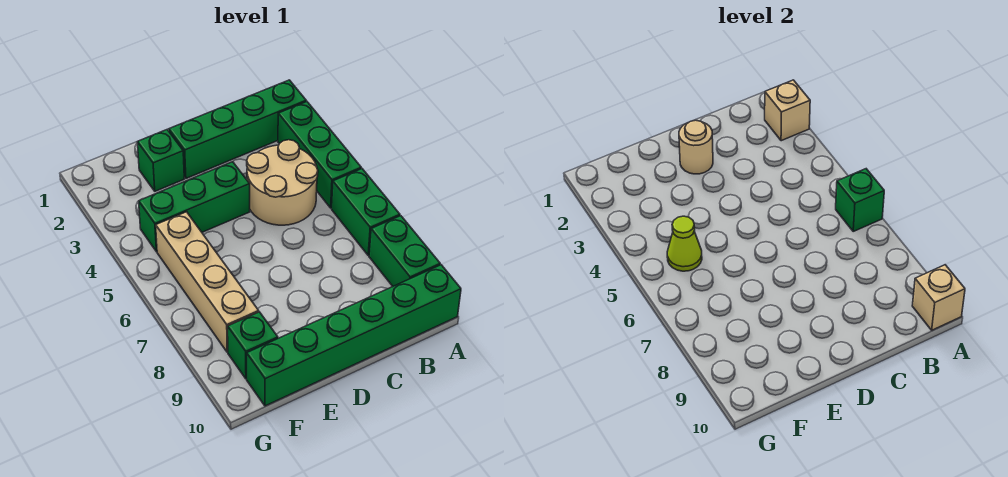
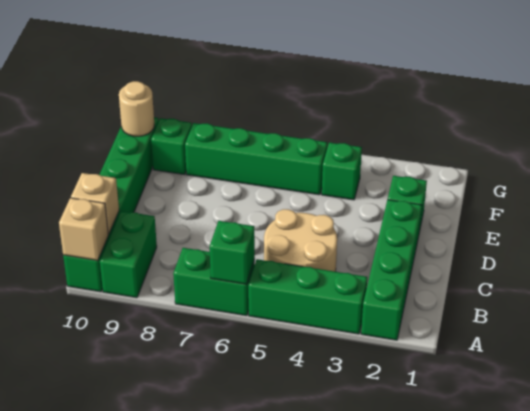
tan brick A2 level 2 -> tan brick B10 level 2
green brick A8:A9 level 1 -> green brick A9:B9 level 1
tan round brick D2 level 2 -> tan round brick F10 level 2
green brick D4:F4 level 1 -> green brick F4 level 1
tan brick F5:F8 level 1 -> green brick F5:F8 level 1
lime cone F5 level 2 -> none

